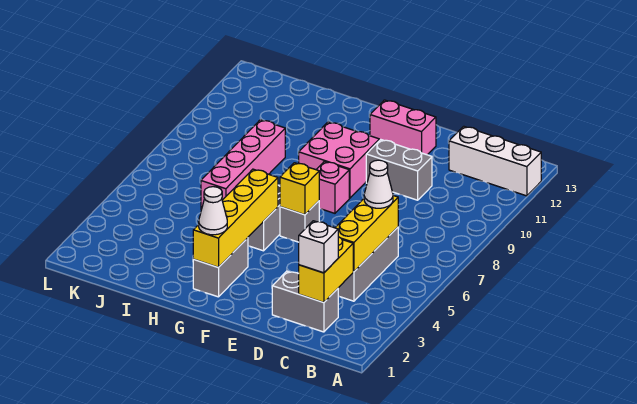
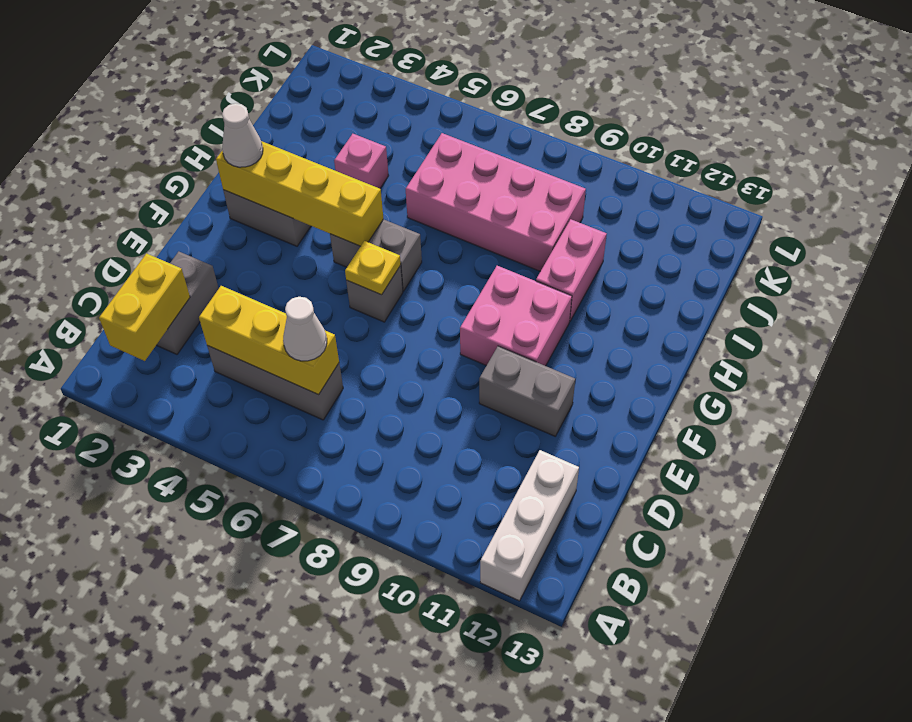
yellow brick C2:C3 level 2 -> yellow brick B2:C2 level 2
white brick C2 level 3 -> none
grey brick D10:E10 level 1 -> grey brick E10:E11 level 1
pink brick E12:F12 level 1 -> pink brick H10:I10 level 1
yellow brick F6 level 2 -> yellow plate F6 level 2
pink brick F8 level 1 -> pink brick I4 level 1
pink brick I6:I9 level 1 -> pink brick I6:J9 level 1

